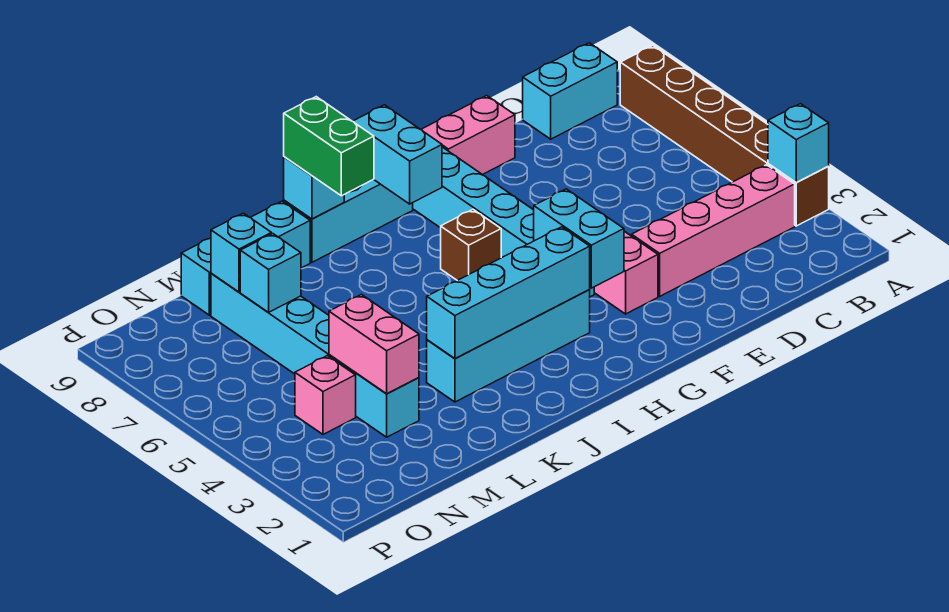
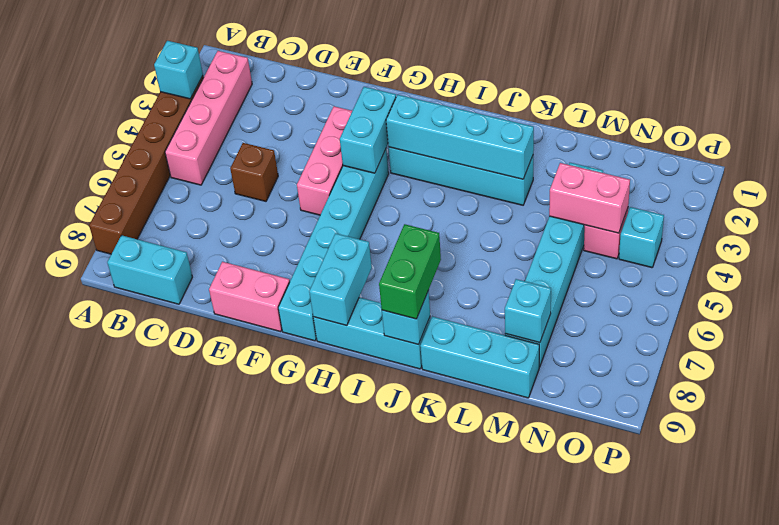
pink brick B3:E3 level 1 -> pink brick B2:B5 level 1
brown brick H6 level 1 -> brown brick D5 level 1
pink brick M3:M4 level 2 -> pink brick M4:N4 level 2
cyan brick M7 level 2 -> cyan brick O4 level 1

